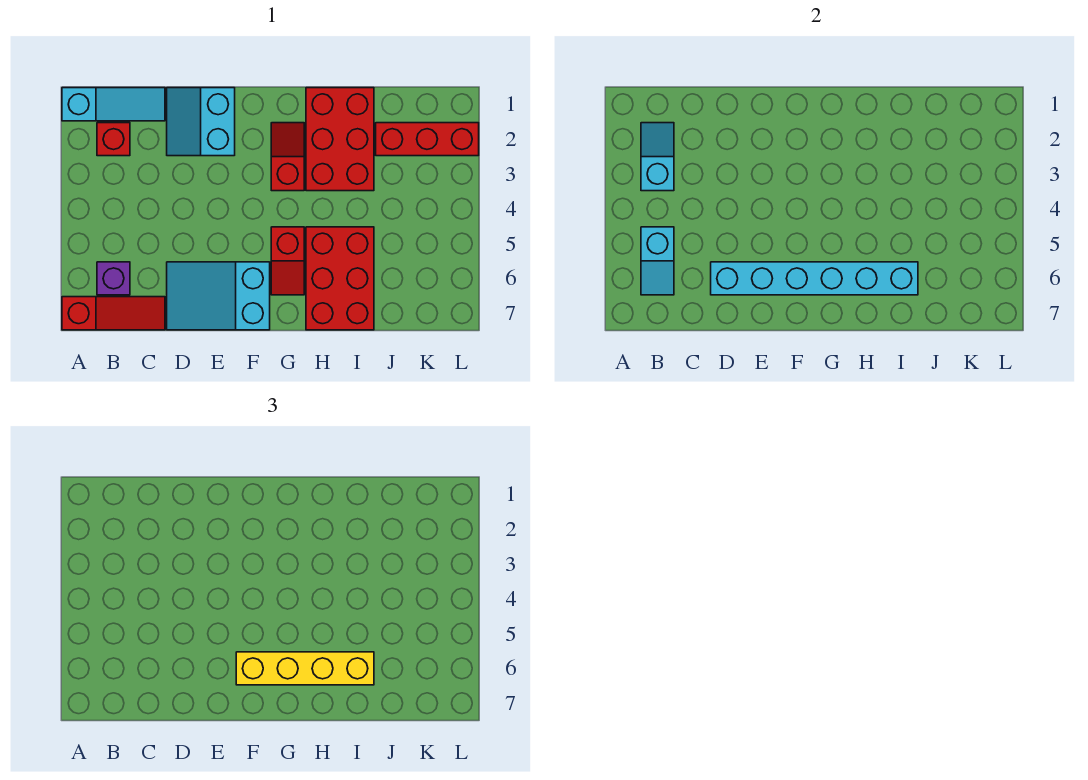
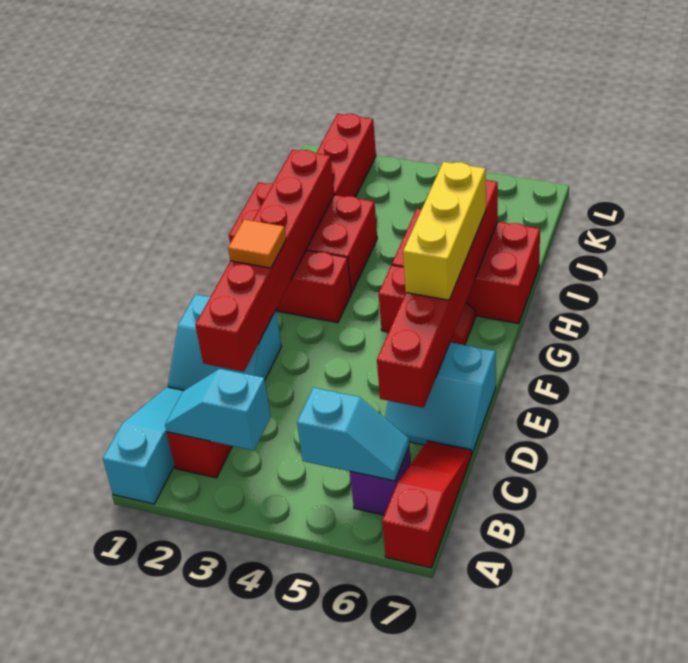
none -> red brick D2:I2 level 2
cyan slope D6:F7 level 1 top F -> cyan slope D6:E7 level 1 top E
cyan brick D6:I6 level 2 -> red brick D6:I6 level 2
none -> orange tile F2 level 3
yellow brick F6:I6 level 3 -> yellow brick F6:H6 level 3

